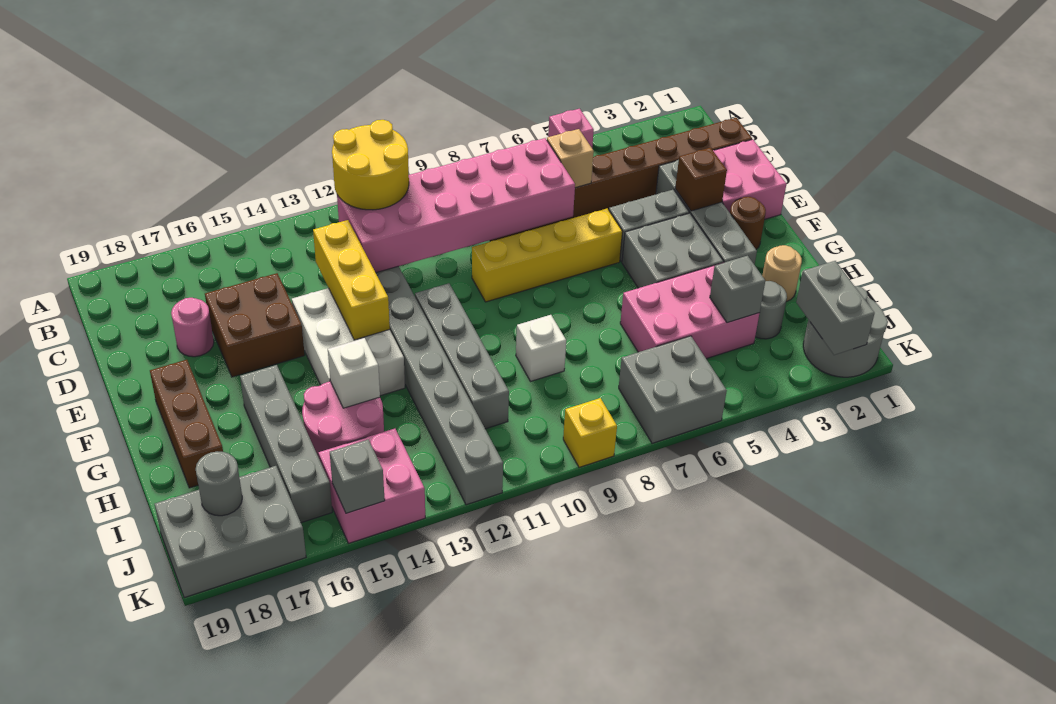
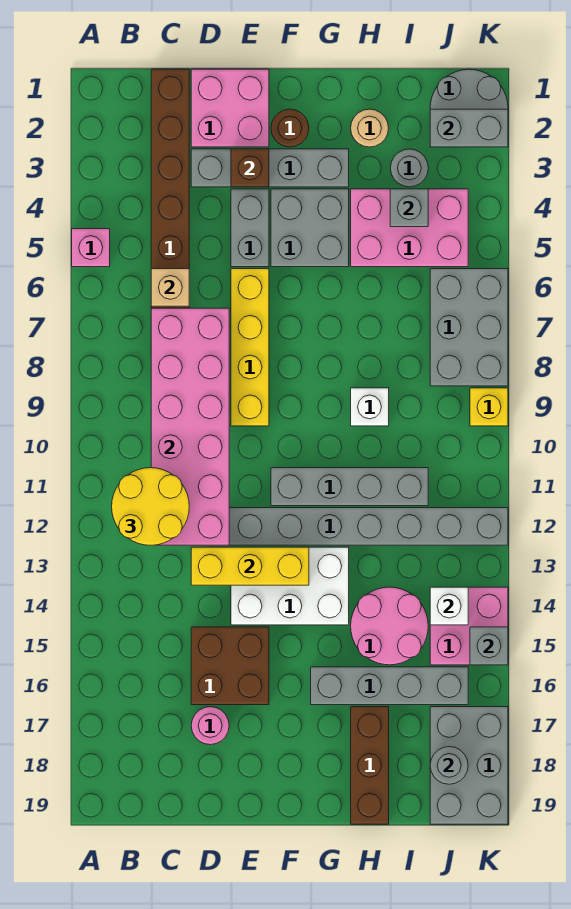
brown brick F18:H18 level 1 -> brown brick H17:H19 level 1
pink brick H4:I6 level 1 -> pink brick H4:J5 level 1
white brick H14 level 2 -> white brick J14 level 2
grey brick J6:K7 level 1 -> grey brick J6:K8 level 1

